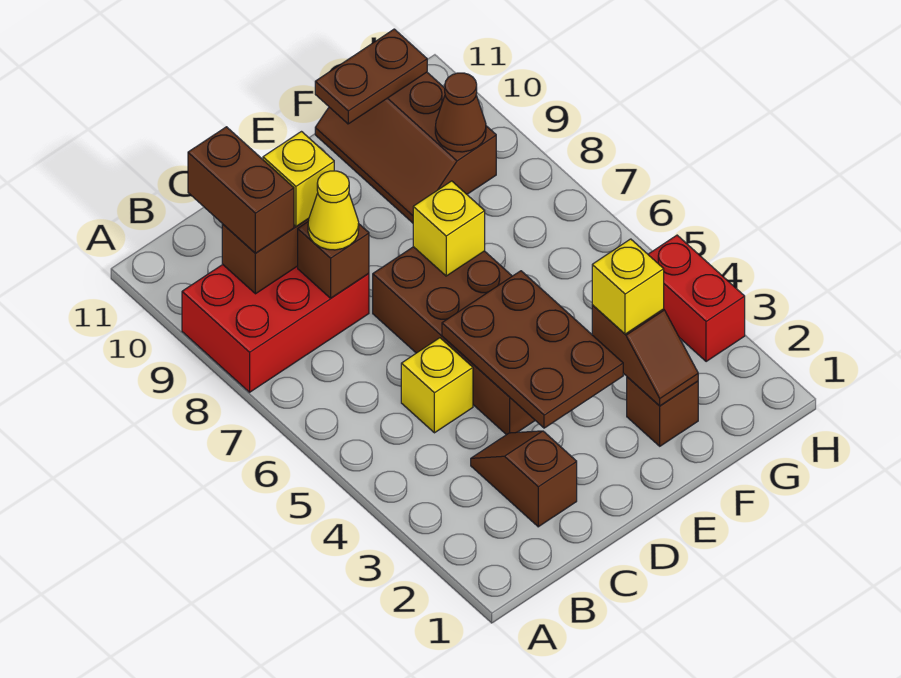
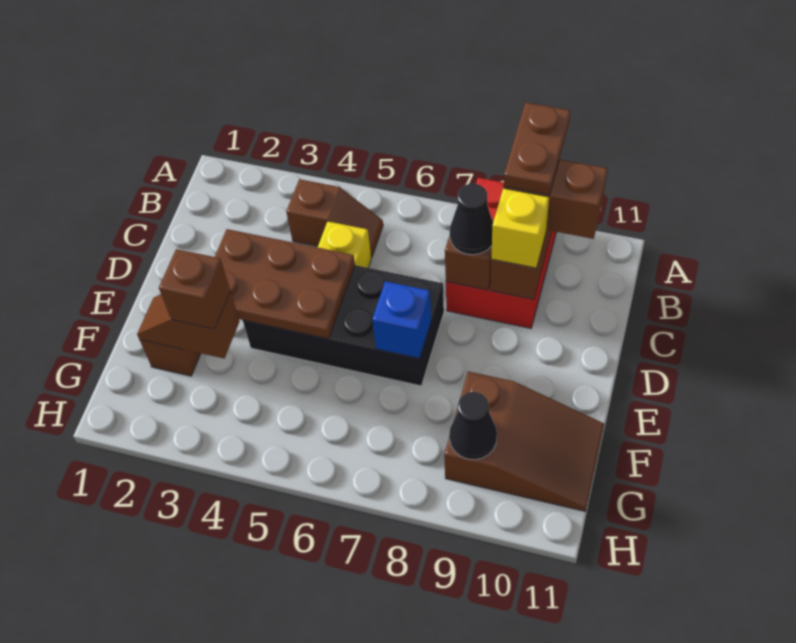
brown slope C2:C3 level 1 top 2 -> brown slope B4:B5 level 1 top 4
yellow cone C8 level 3 -> black cone C8 level 3
brown brick D4:E7 level 1 -> black brick D4:E7 level 1
yellow brick E7 level 2 -> blue brick E7 level 2
yellow brick F3 level 3 -> brown brick F3 level 3
brown slope F9:G11 level 1 top G -> brown slope F9:G11 level 1 top 9
brown plate F11:G11 level 2 -> brown plate A9:B9 level 4
brown cone G9 level 2 -> black cone G9 level 2
red brick H3:H4 level 1 -> none

